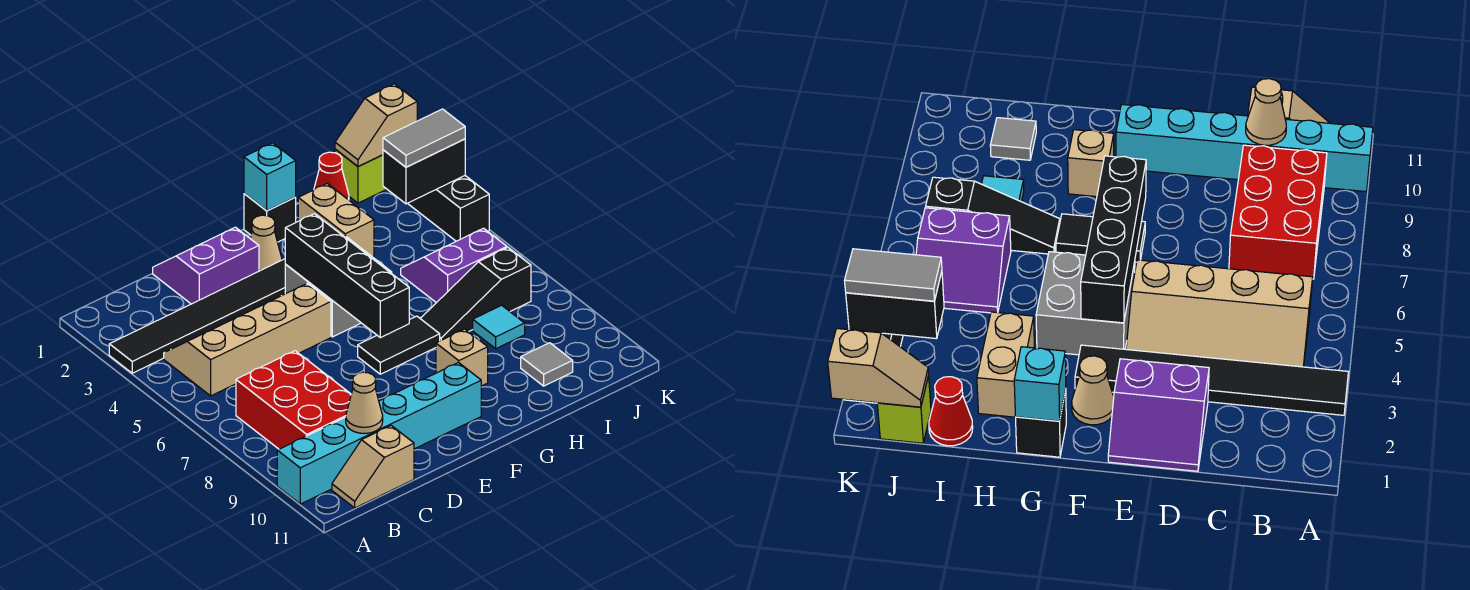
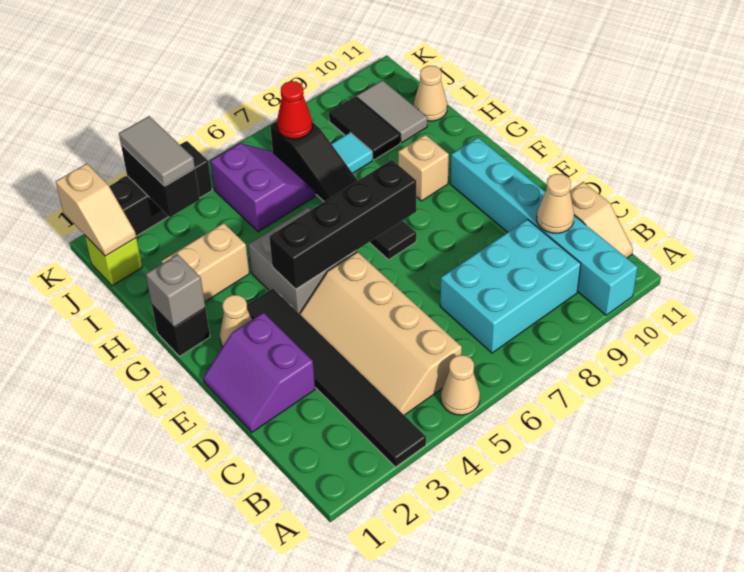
none -> tan cone A5 level 1
red brick B7:C9 level 1 -> cyan brick B7:C9 level 1
cyan brick G1 level 2 -> grey brick G1 level 2
red cone I1 level 1 -> red cone J7 level 2
purple slope I5:J6 level 1 top 6 -> purple slope I5:J6 level 1 top 5
none -> black tile I9:J9 level 1
grey tile I10 level 1 -> grey tile I10:J10 level 1
none -> tan cone I11 level 1

